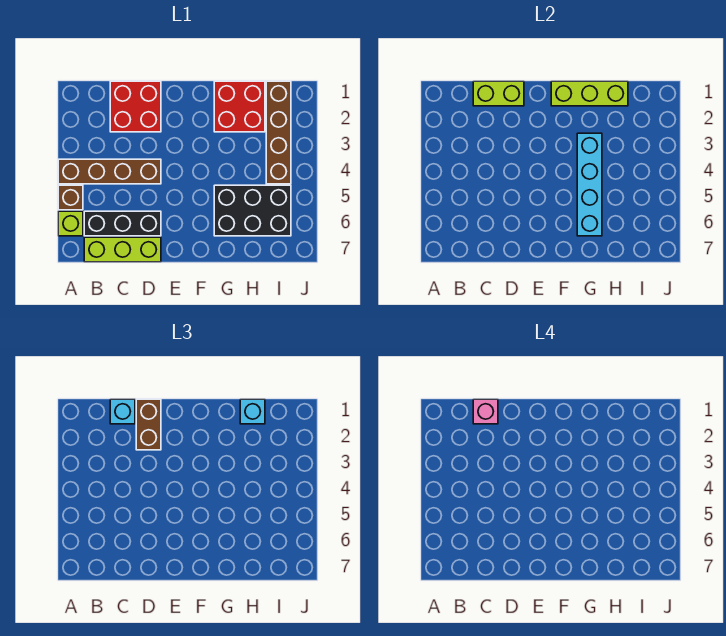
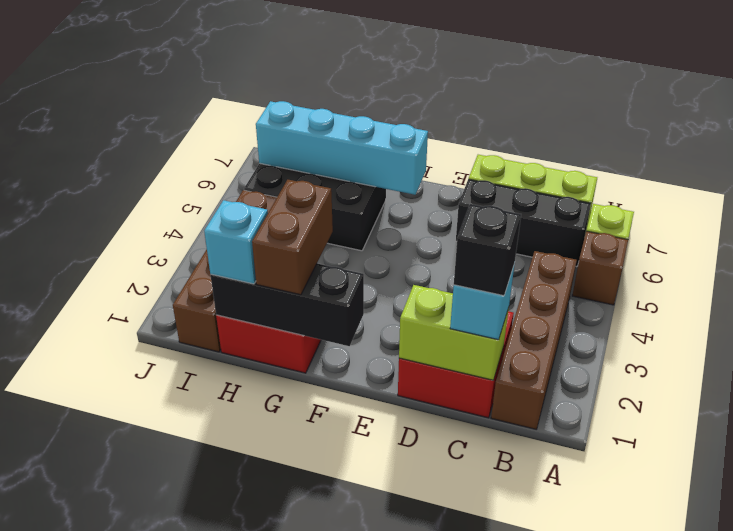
brown brick A4:D4 level 1 -> brown brick B1:B4 level 1
pink brick C1 level 4 -> black brick C1 level 4
brown brick D1:D2 level 3 -> brown brick G1:G2 level 3
lime brick F1:H1 level 2 -> black brick F1:H1 level 2
cyan brick G3:G6 level 2 -> cyan brick F6:I6 level 2

